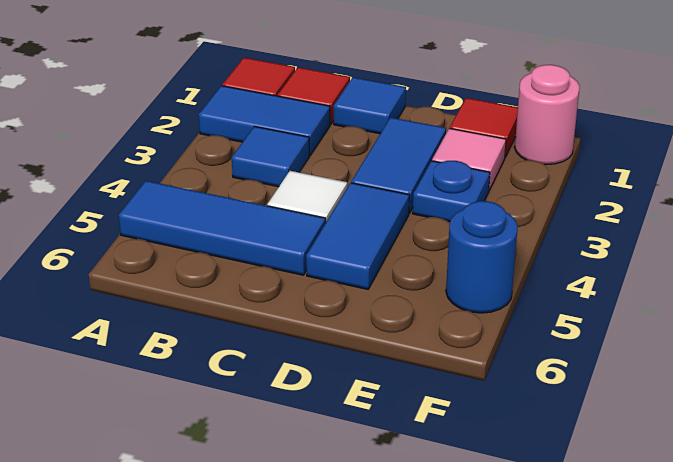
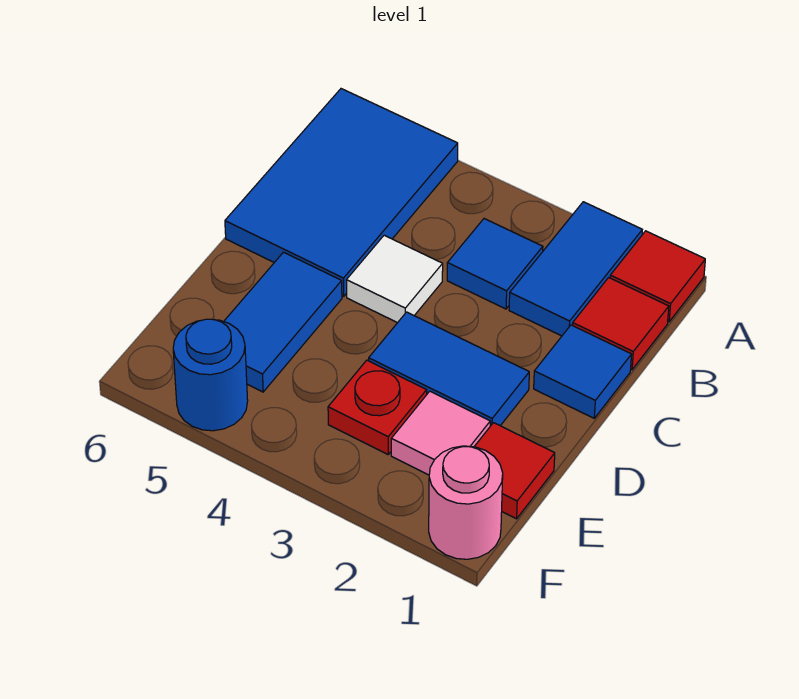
blue tile A5:C5 level 1 -> blue tile A5:C6 level 1
blue tile D4:D5 level 1 -> blue tile D5:E5 level 1
blue plate E3 level 1 -> red plate E3 level 1

